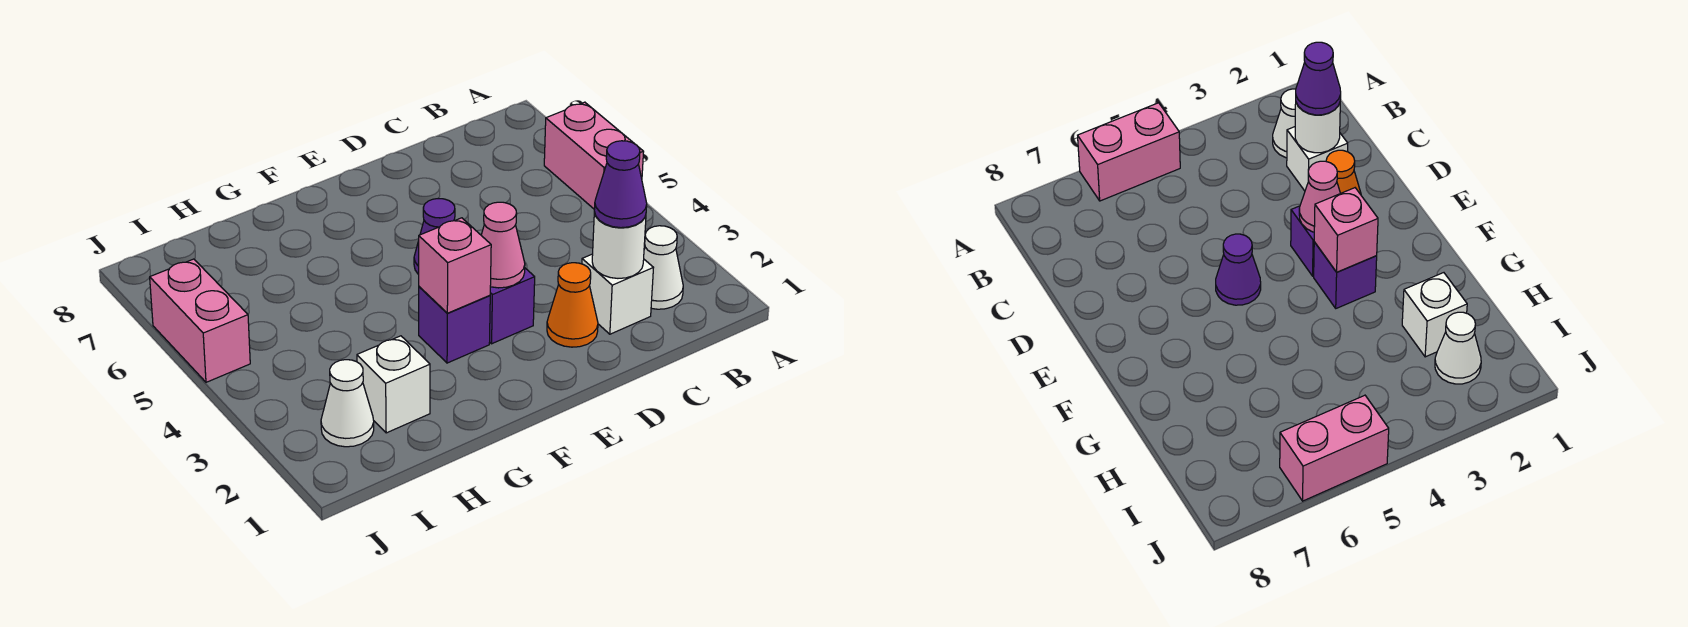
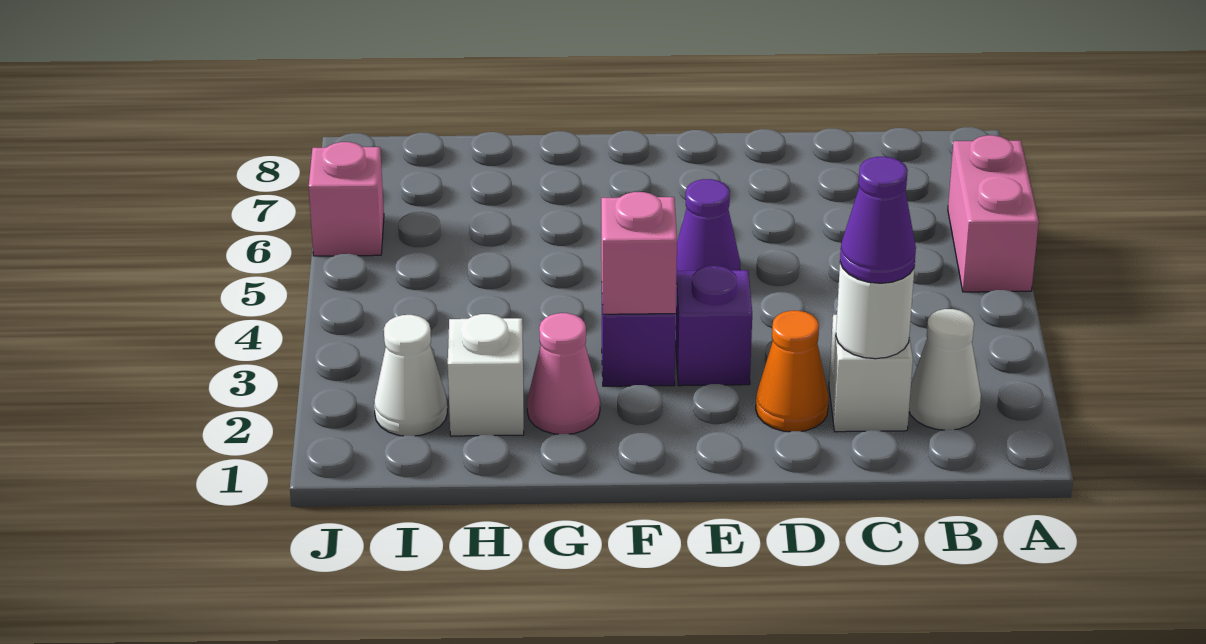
pink cone E3 level 2 -> pink cone G2 level 1
pink brick J5:J6 level 1 -> pink brick J6 level 1

